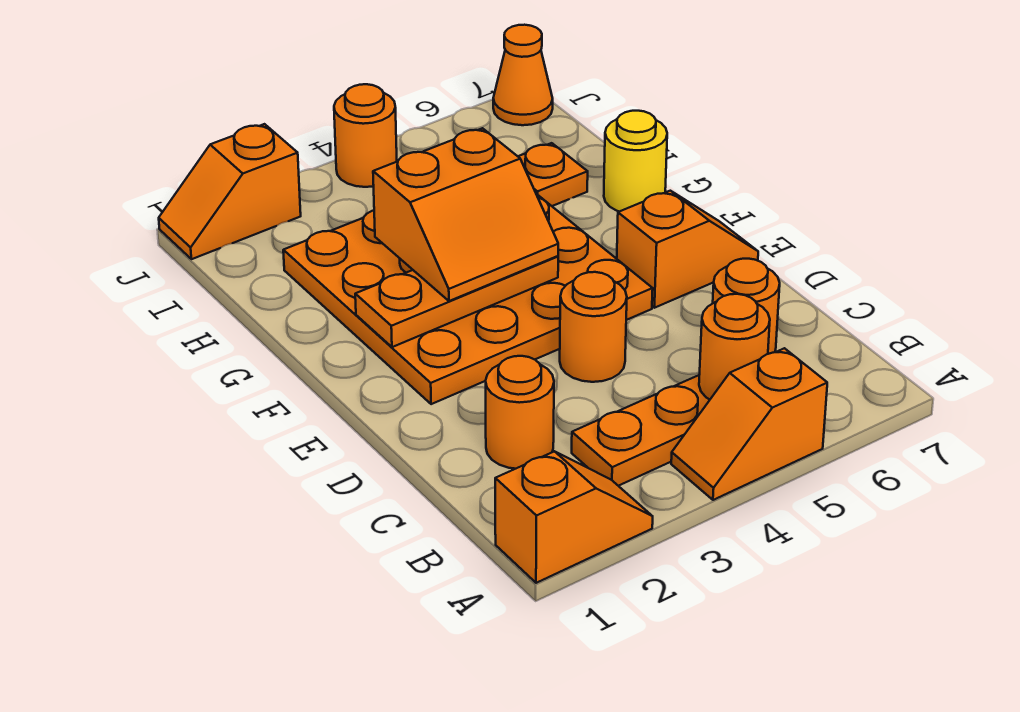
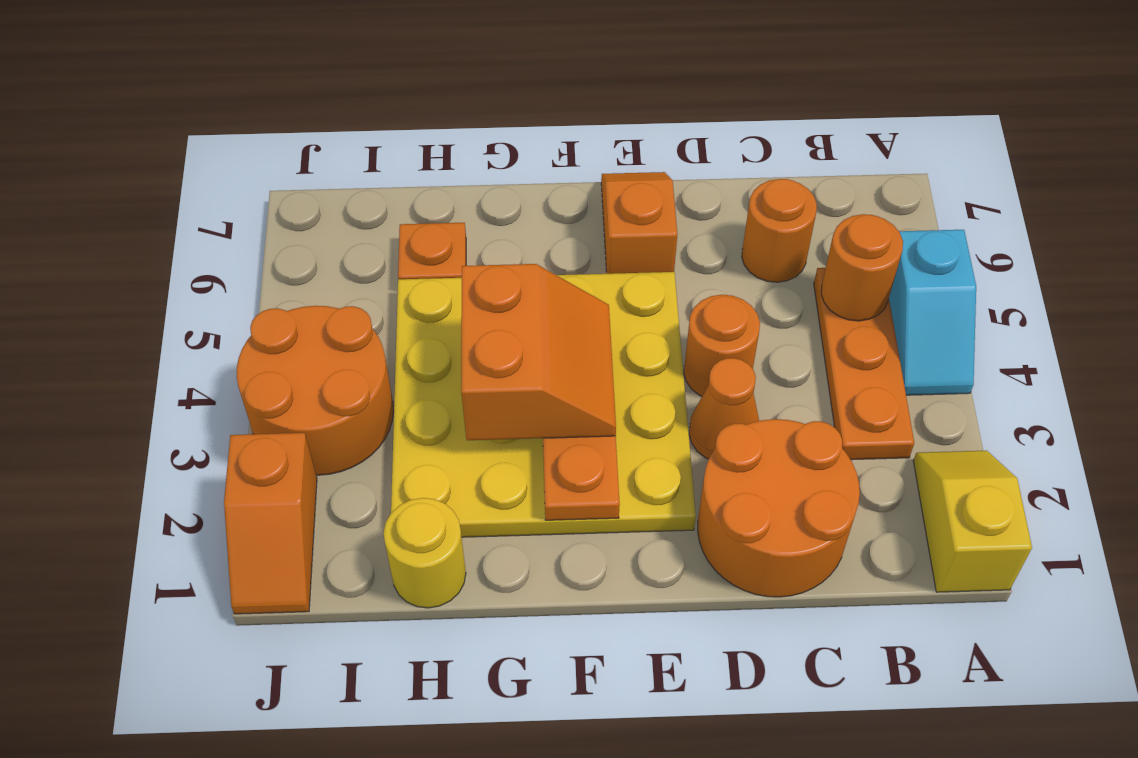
orange slope A1:A2 level 1 top 1 -> yellow slope A1:A2 level 1 top 1
orange slope A4:A5 level 1 top 5 -> cyan slope A4:A5 level 1 top 5
orange round brick C2 level 1 -> orange round brick C1:D2 level 1
orange plate E2:H5 level 1 -> yellow plate E2:H5 level 1
yellow round brick G7 level 1 -> yellow round brick H1 level 1
orange round brick J4 level 1 -> orange round brick I3:J4 level 1
orange cone J7 level 1 -> orange cone D3 level 1

